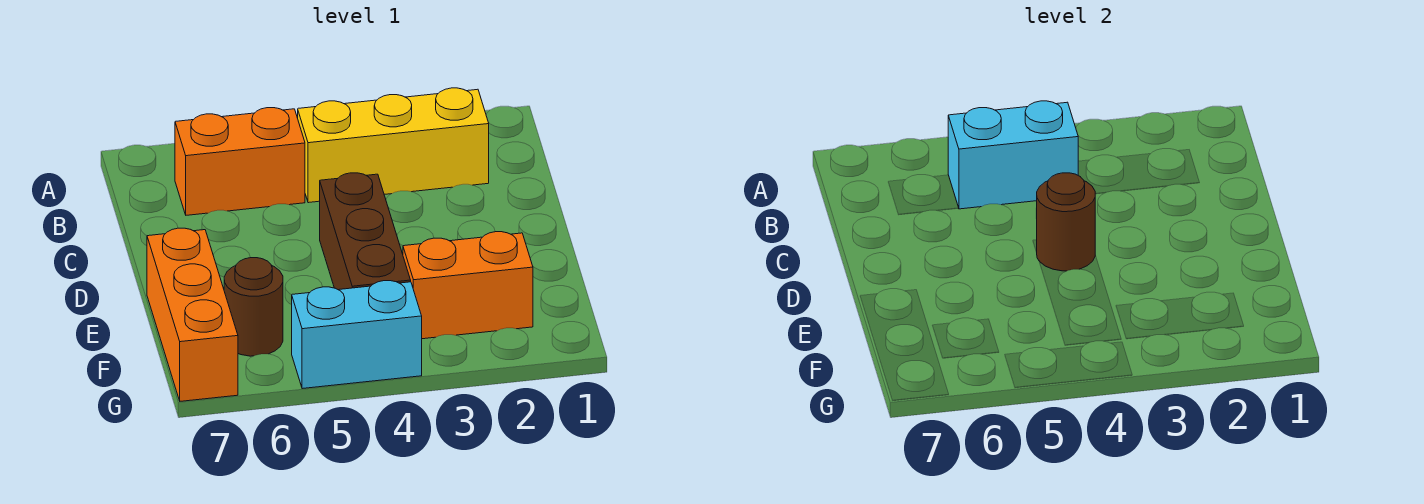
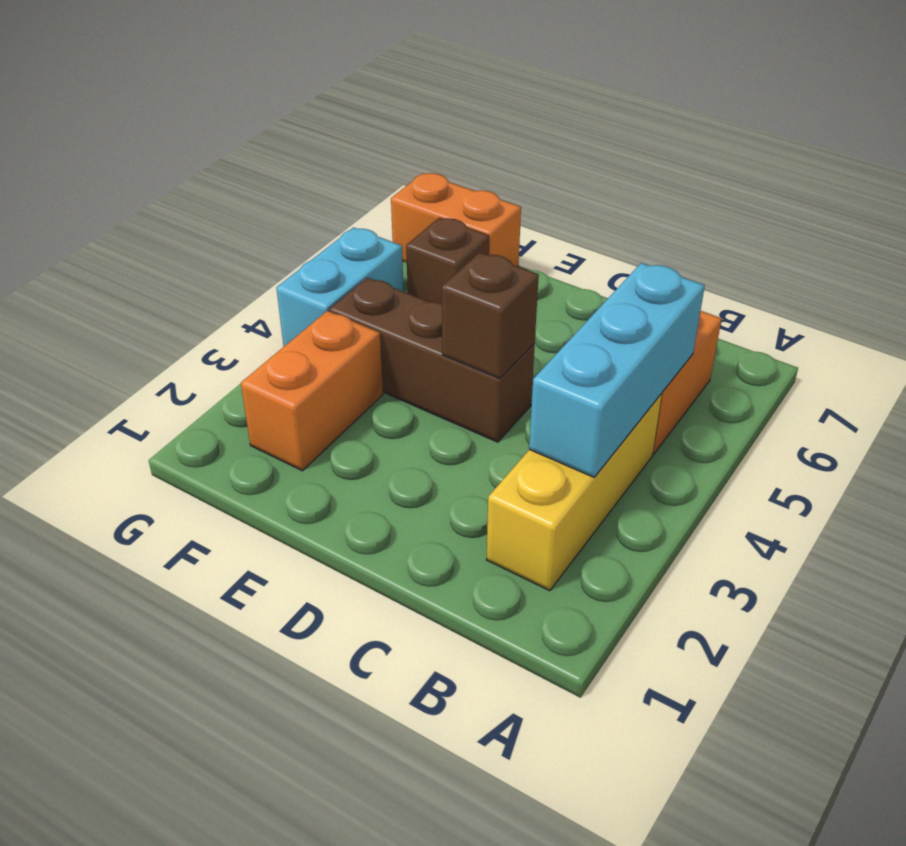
cyan brick B4:B5 level 2 -> cyan brick B3:B5 level 2
brown round brick D4 level 2 -> brown brick D4 level 2
orange brick E7:G7 level 1 -> orange brick F7:G7 level 1
brown round brick F6 level 1 -> brown brick F6 level 1

